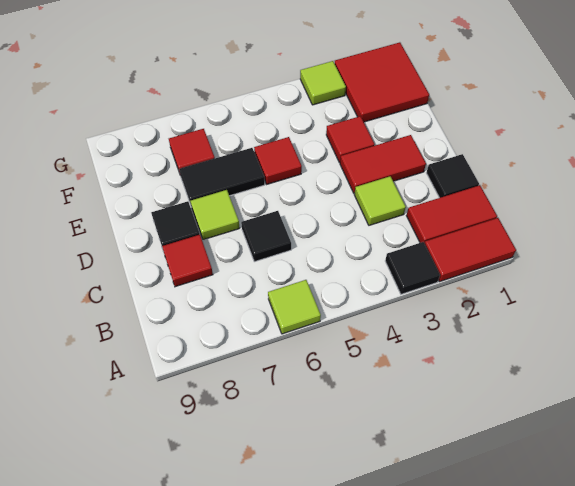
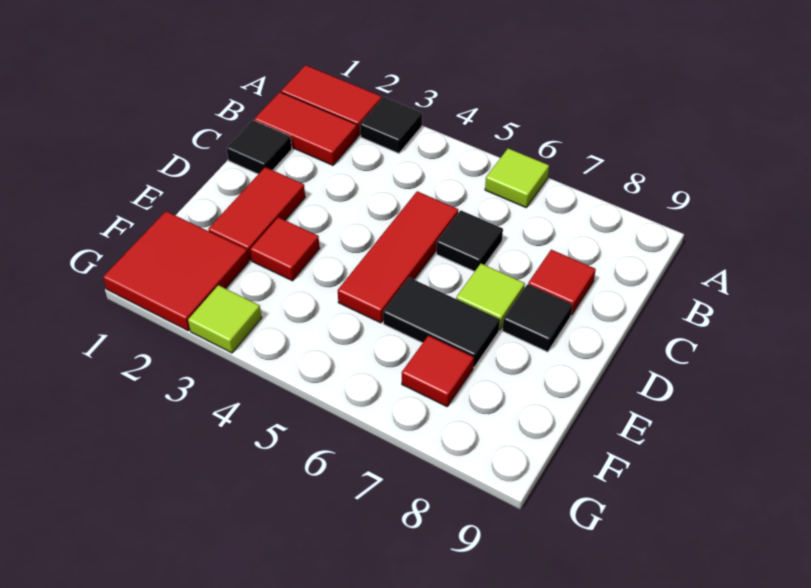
lime tile C3 level 1 -> none
red tile D2:D3 level 1 -> red tile D2:E2 level 1
red tile E5 level 1 -> red tile C5:E5 level 1

